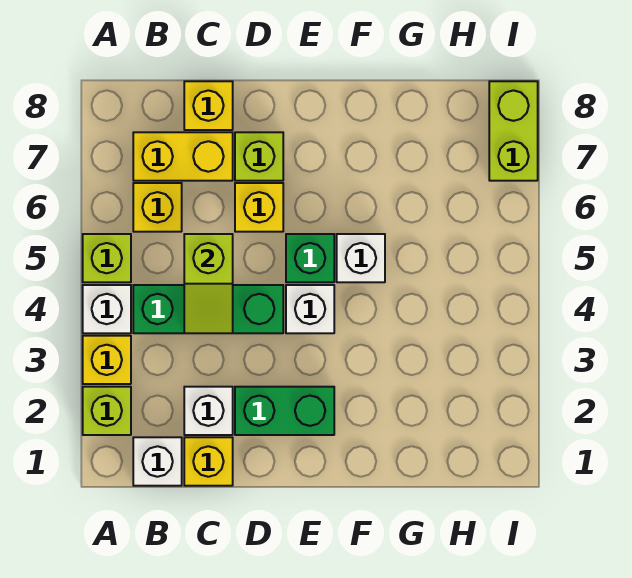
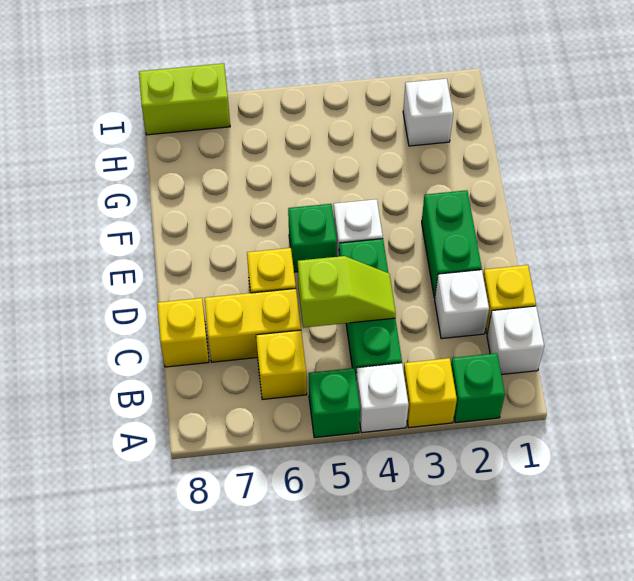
lime brick A2 level 1 -> green brick A2 level 1
lime brick A5 level 1 -> green brick A5 level 1
yellow brick B7:C7 level 1 -> yellow brick C6:C7 level 1
lime brick D7 level 1 -> none
white brick F5 level 1 -> white brick H2 level 1

